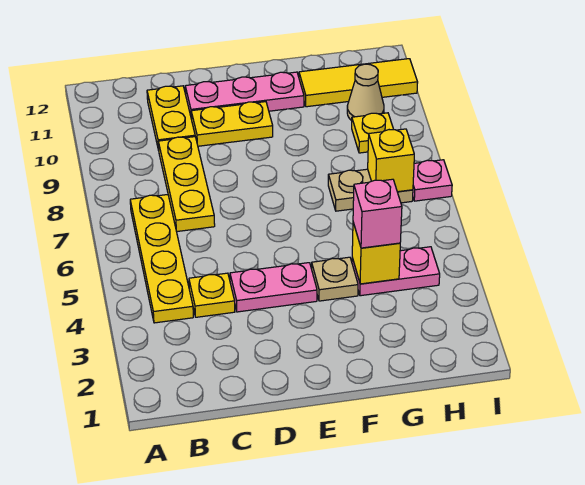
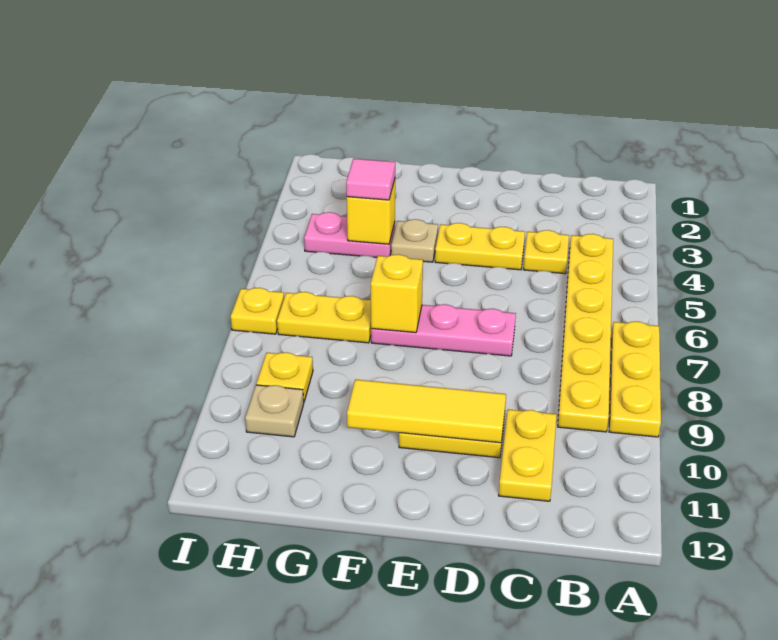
yellow plate B4:B7 level 1 -> yellow plate B4:B9 level 1
yellow plate C7:C9 level 1 -> yellow plate A7:A9 level 1
pink plate D4:E4 level 1 -> yellow plate D4:E4 level 1
pink plate D11:F11 level 1 -> pink plate D7:F7 level 1
pink brick G4 level 3 -> pink tile G4 level 3
tan plate G7:H7 level 1 -> yellow plate G7:H7 level 1
yellow tile G11:I11 level 1 -> yellow tile D10:F10 level 2
yellow brick H7 level 2 -> yellow brick F7 level 2
tan cone H10 level 1 -> tan plate H10 level 1
pink plate I7 level 1 -> yellow plate I7 level 1

